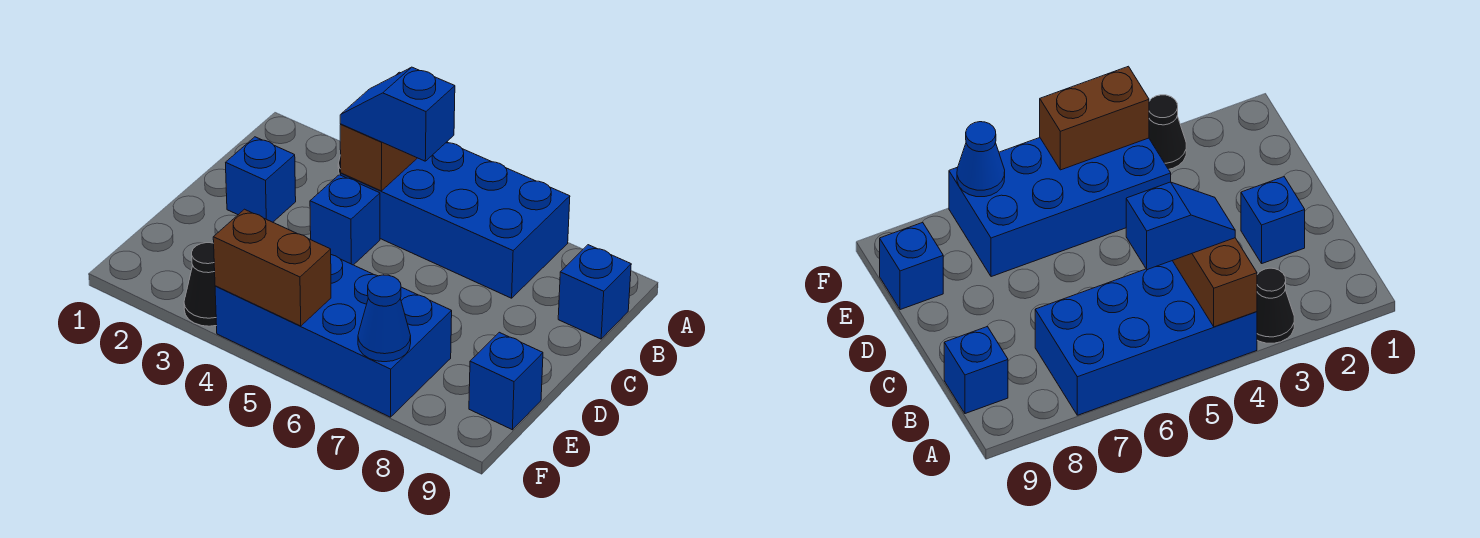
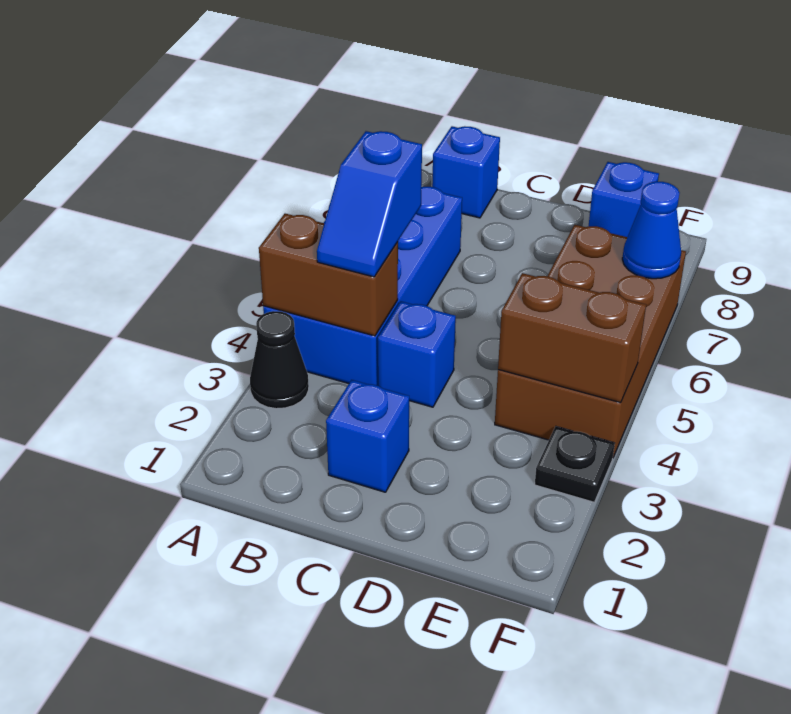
blue brick E4:F7 level 1 -> brown brick E4:F7 level 1
black cone F3 level 1 -> black plate F3 level 1
brown brick F4:F5 level 2 -> brown brick E4:F4 level 2

